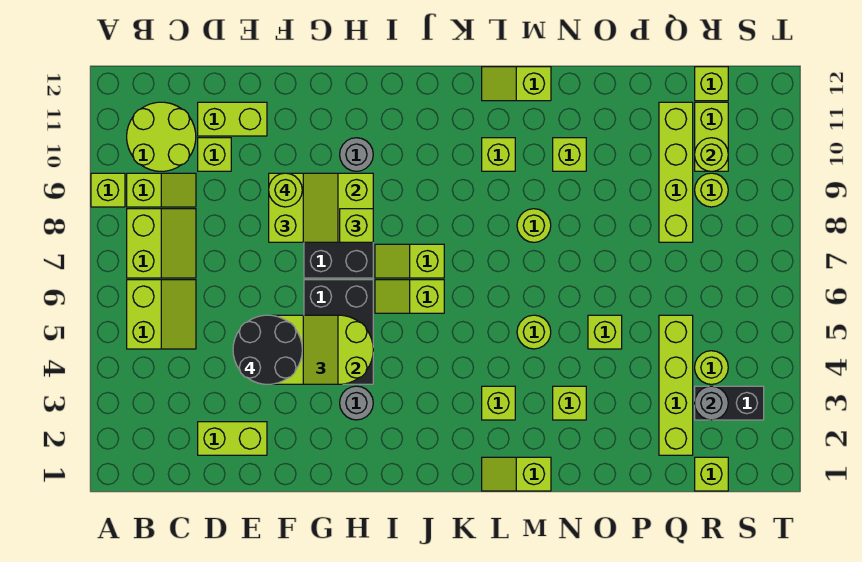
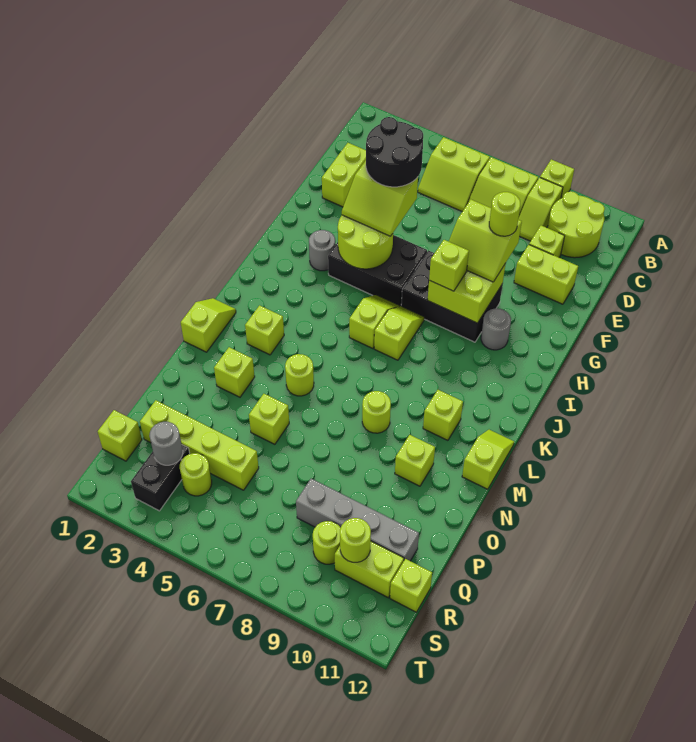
lime brick D11:E11 level 1 -> lime brick E10:E11 level 1
lime brick Q8:Q11 level 1 -> grey brick Q8:Q11 level 1

